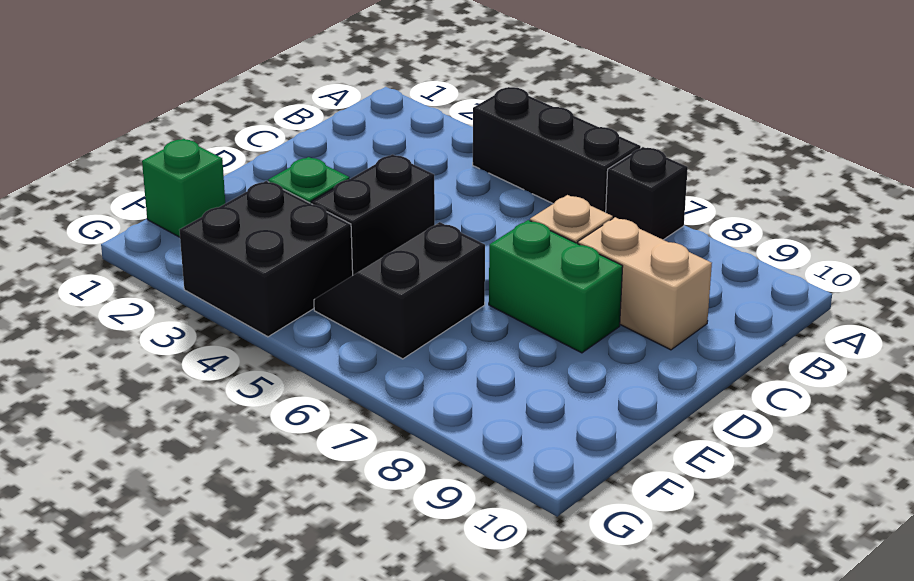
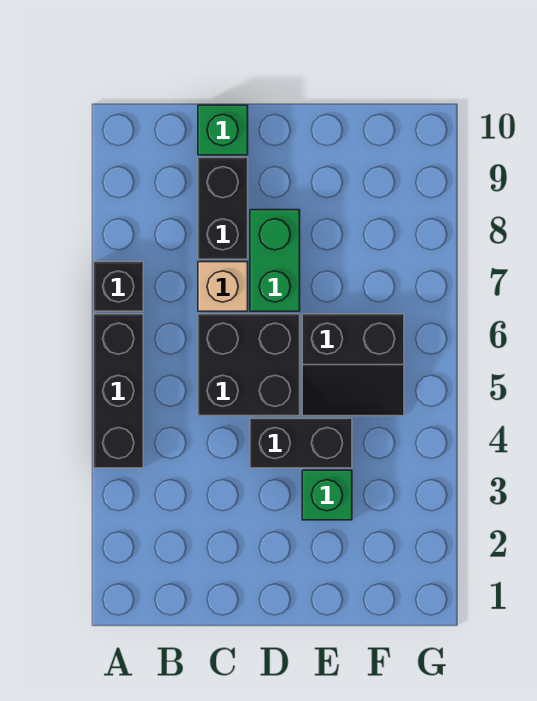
tan brick C8:C9 level 1 -> black brick C8:C9 level 1
green brick F1 level 1 -> green brick C10 level 1
black brick F3:G4 level 1 -> black brick C5:D6 level 1

